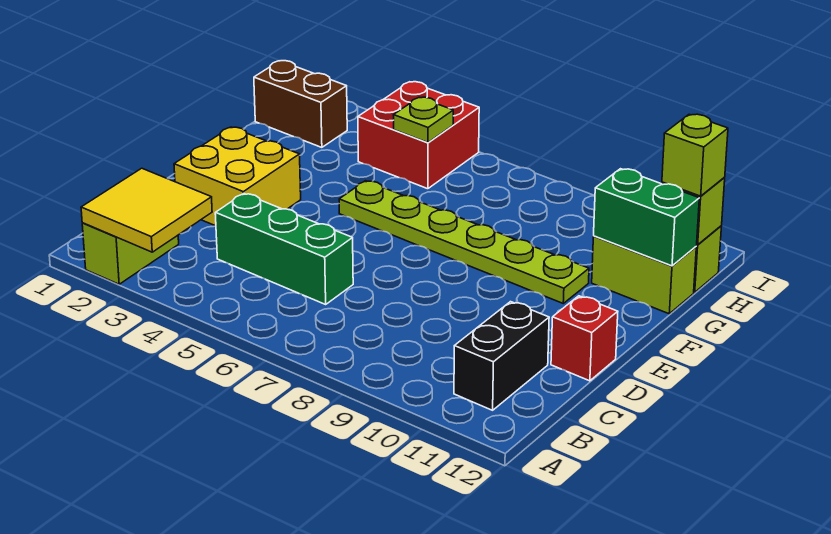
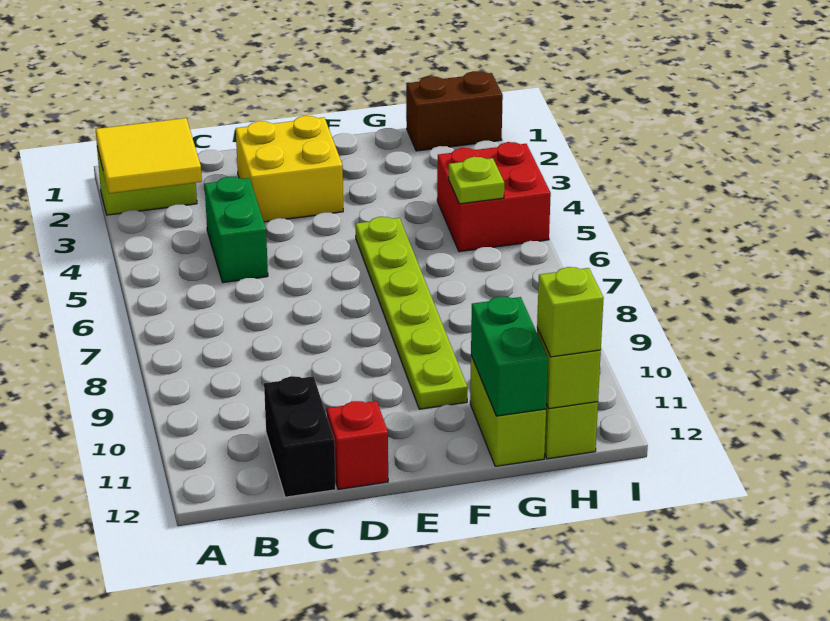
black brick B11:C11 level 1 -> black brick C11:C12 level 1
green brick C4:C6 level 1 -> green brick C4:C5 level 1
brown brick H1:H2 level 1 -> brown brick H1:I1 level 1

